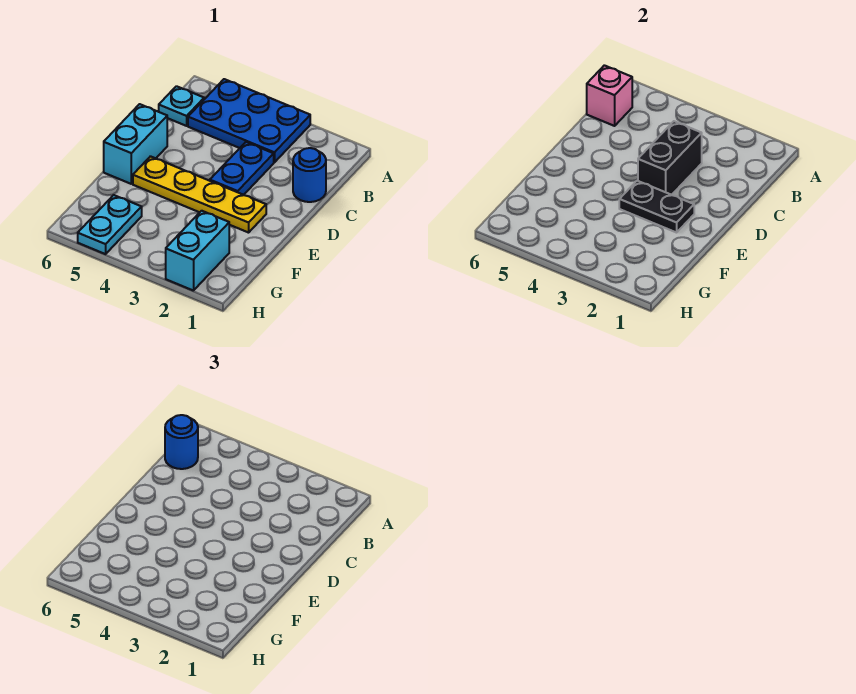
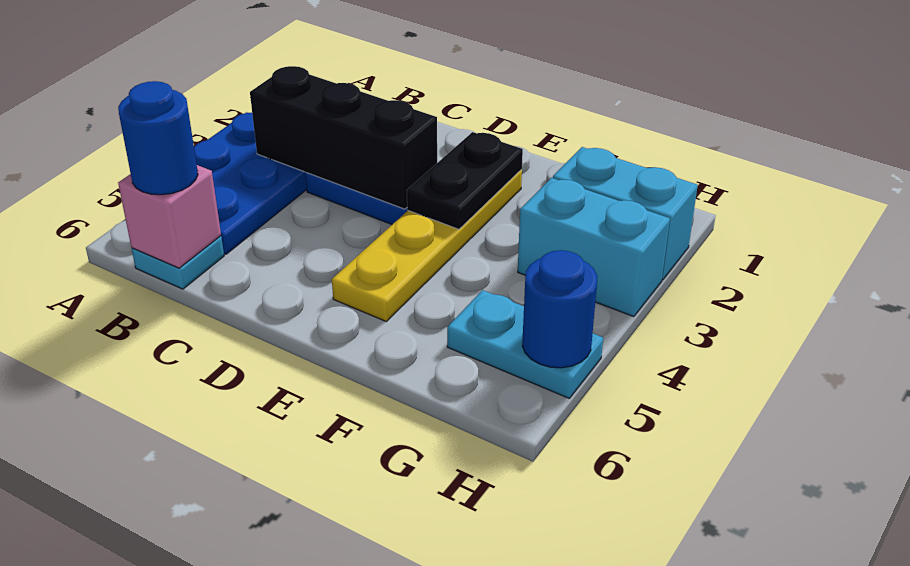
blue round brick C1 level 1 -> blue round brick H5 level 2
black brick C3:D3 level 2 -> black brick B3:D3 level 2
cyan brick D6:E6 level 1 -> cyan brick G3:H3 level 1

